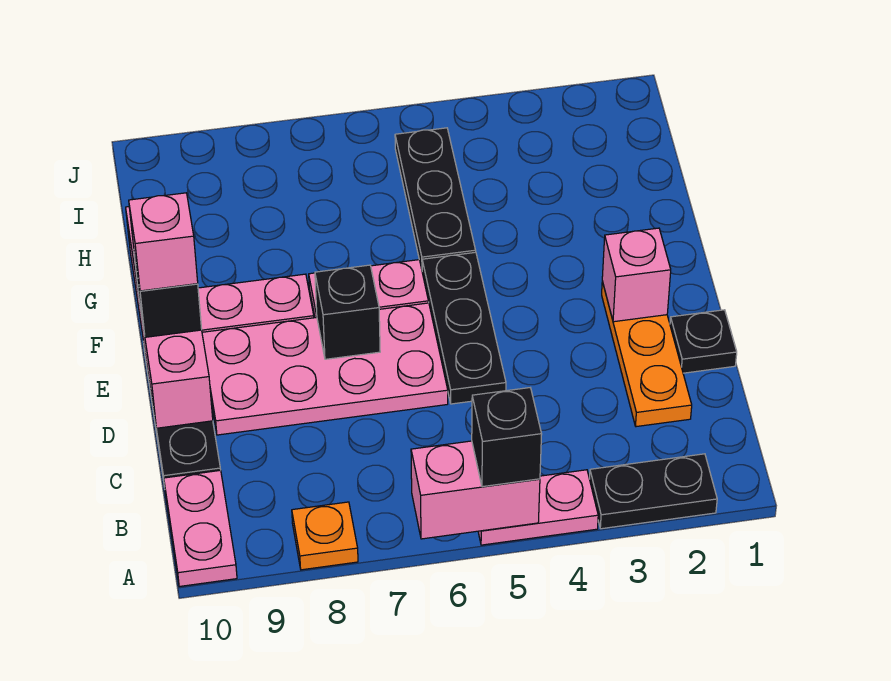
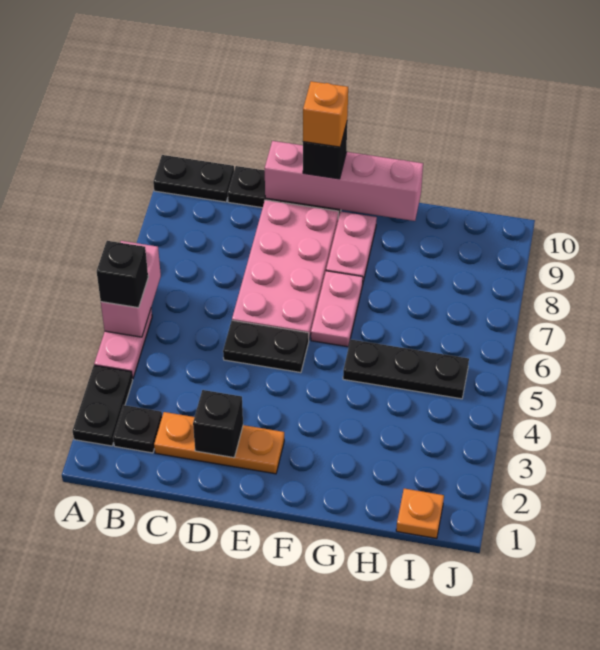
orange plate A8 level 1 -> orange plate I1 level 1
pink plate A10:B10 level 1 -> black plate A10:B10 level 1
black plate D1 level 1 -> black plate B2 level 1
black plate D5:F5 level 1 -> black plate D5:E5 level 1
pink brick E2 level 2 -> none
black brick E7 level 2 -> black brick D2 level 2
pink brick E10 level 4 -> orange brick E10 level 4

